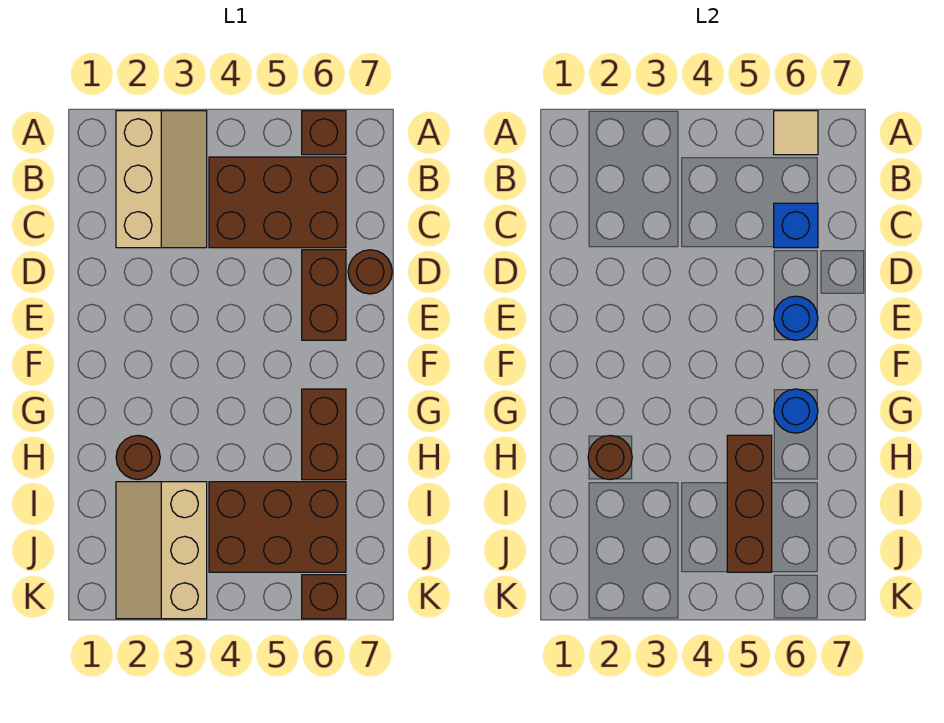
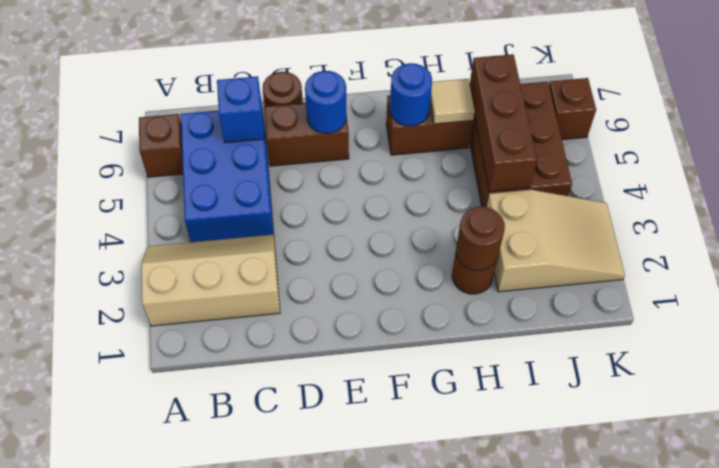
tan tile A6 level 2 -> tan tile H6 level 2
brown brick B4:C6 level 1 -> blue brick B4:C6 level 1
brown brick H5:J5 level 2 -> brown brick I4:I6 level 2
tan slope I2:K3 level 1 top 3 -> tan slope I2:K3 level 1 top I

